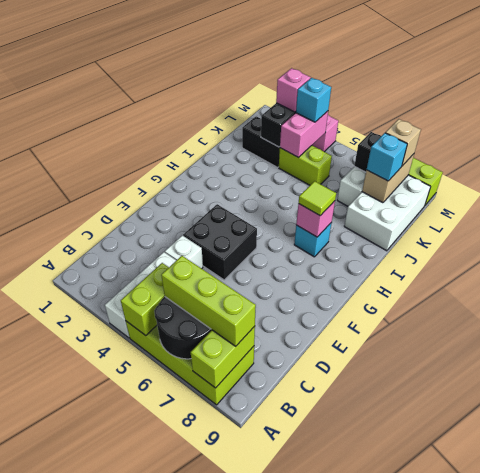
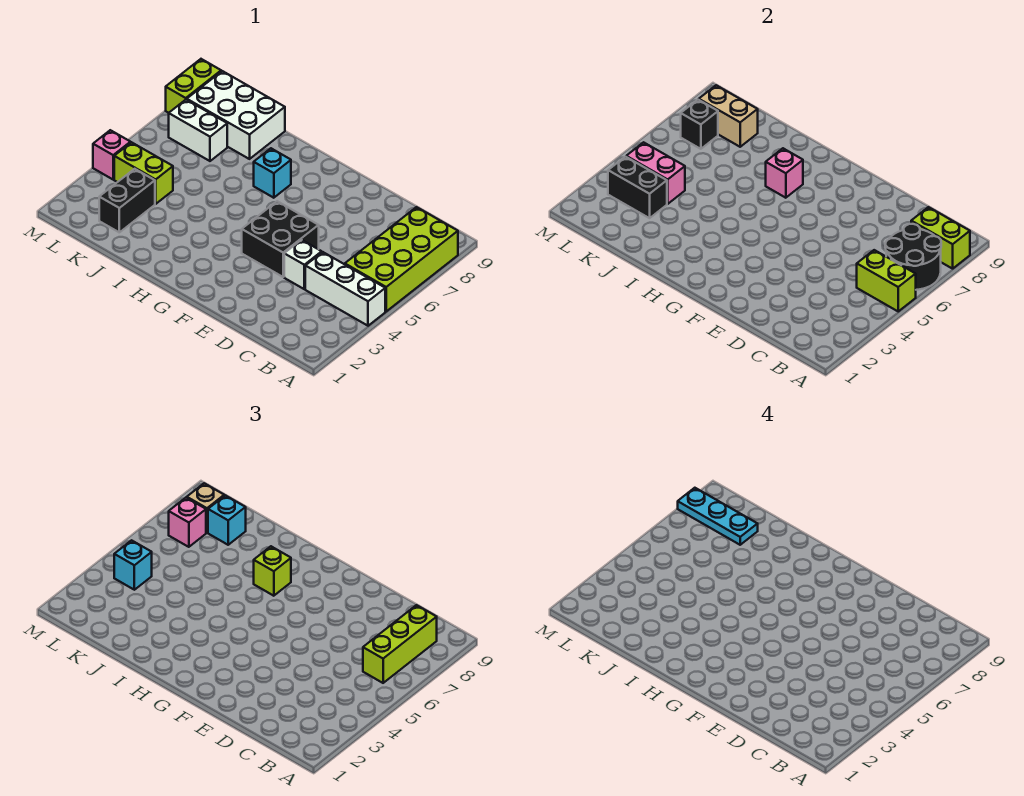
lime tile H7 level 3 -> lime brick H7 level 3
lime brick K4:K5 level 1 -> lime brick K4:L4 level 1
none -> cyan plate K8:M8 level 4
pink brick L3 level 3 -> pink brick L7 level 3

